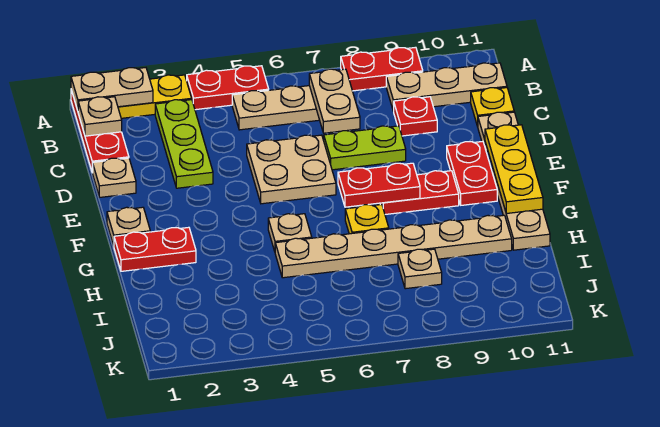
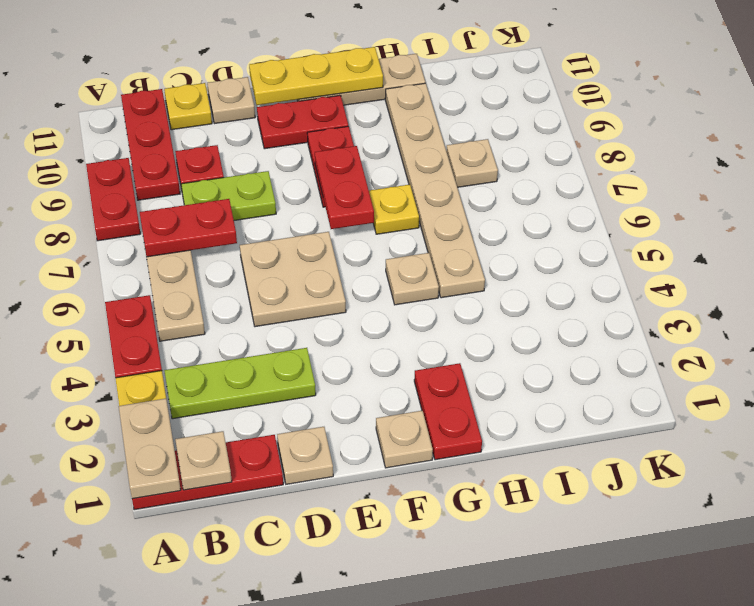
tan plate B7:C7 level 2 -> red plate B7:C7 level 2
tan plate B9:B11 level 1 -> red plate B9:B11 level 1
lime plate D7:D8 level 1 -> lime plate C8:D8 level 1

